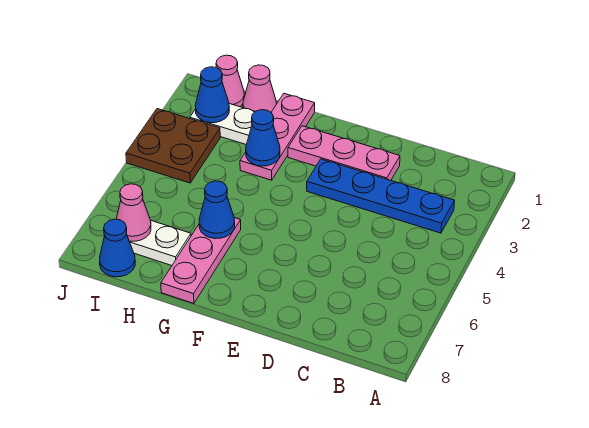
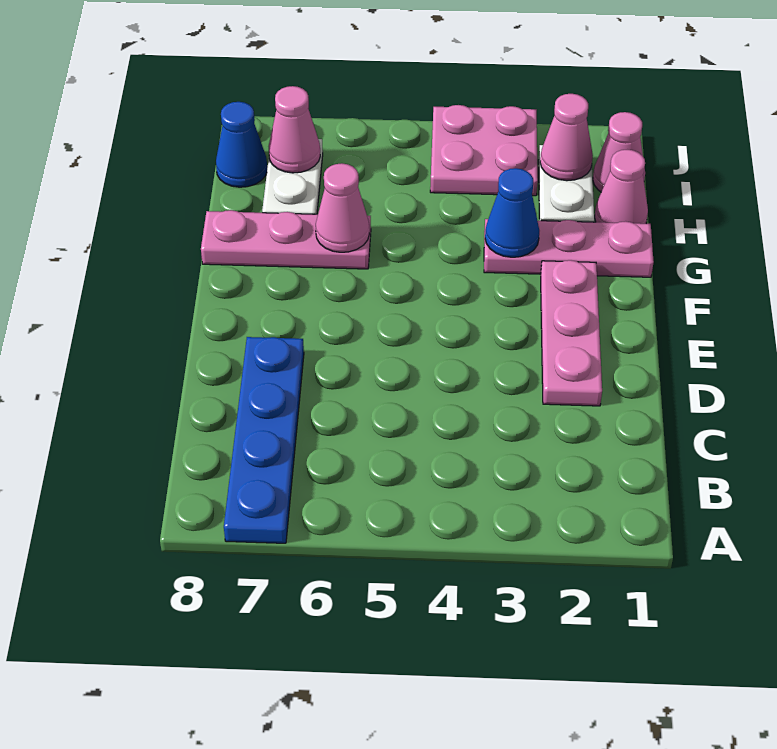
blue plate B3:E3 level 1 -> blue plate A7:D7 level 1
blue cone G6 level 2 -> pink cone G6 level 2
blue cone I2 level 2 -> pink cone I2 level 2
brown plate I3:J4 level 1 -> pink plate I3:J4 level 1

